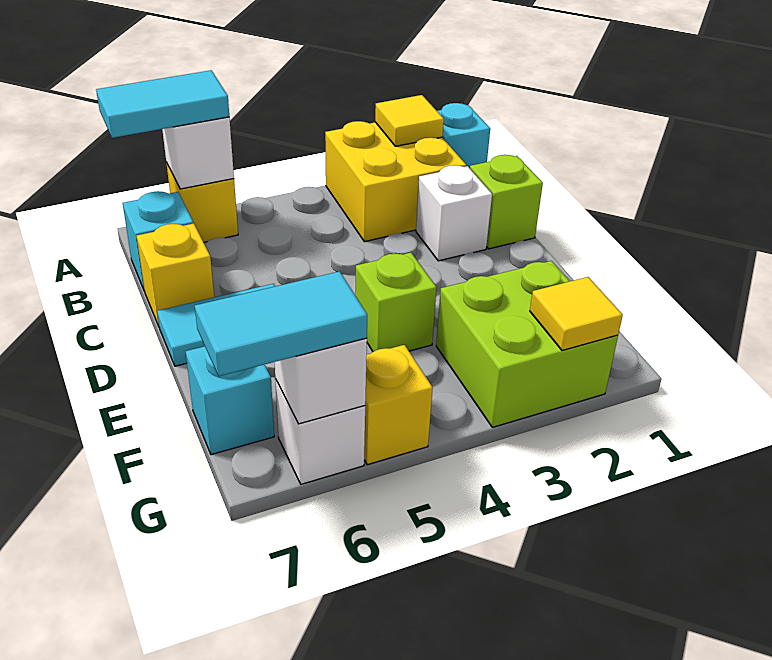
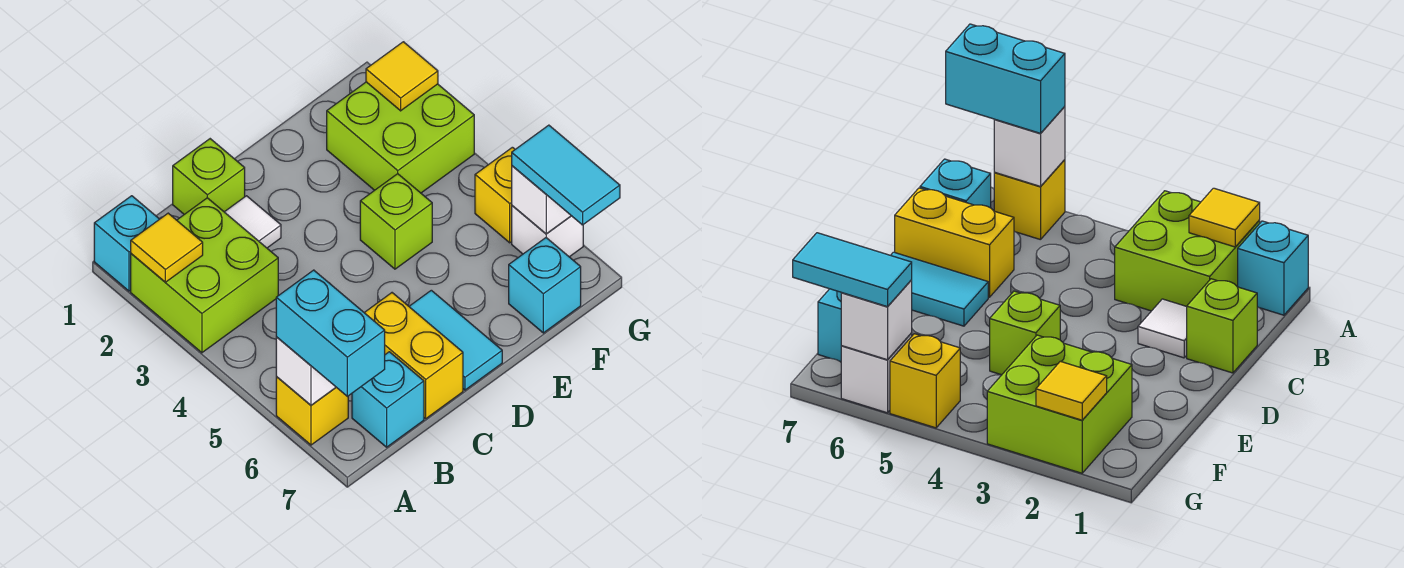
yellow brick A2:B3 level 1 -> lime brick A2:B3 level 1
cyan tile A6:A7 level 3 -> cyan brick A6:A7 level 3
white brick C2 level 1 -> white tile C2 level 1
yellow brick C7 level 1 -> yellow brick C6:C7 level 1

